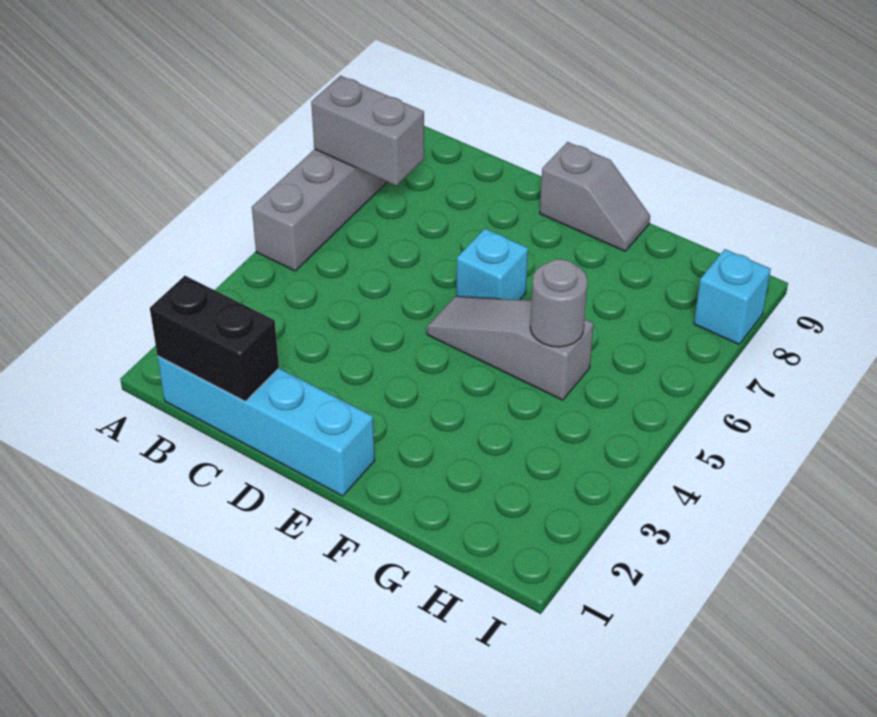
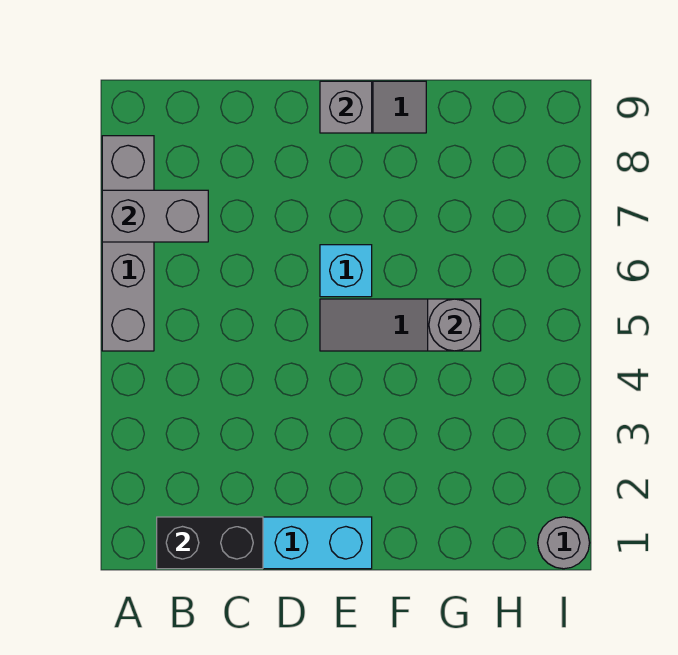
none -> grey brick E9 level 2
none -> grey round brick I1 level 1
cyan brick I8 level 1 -> none

